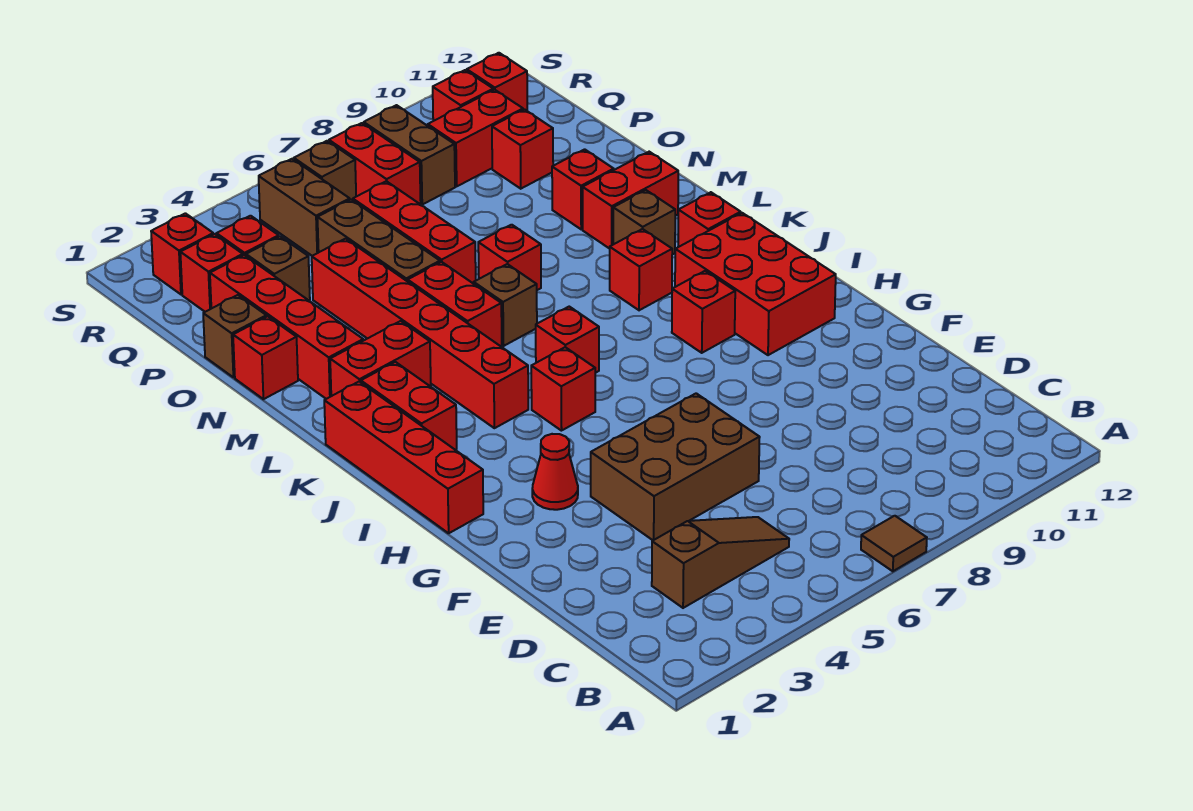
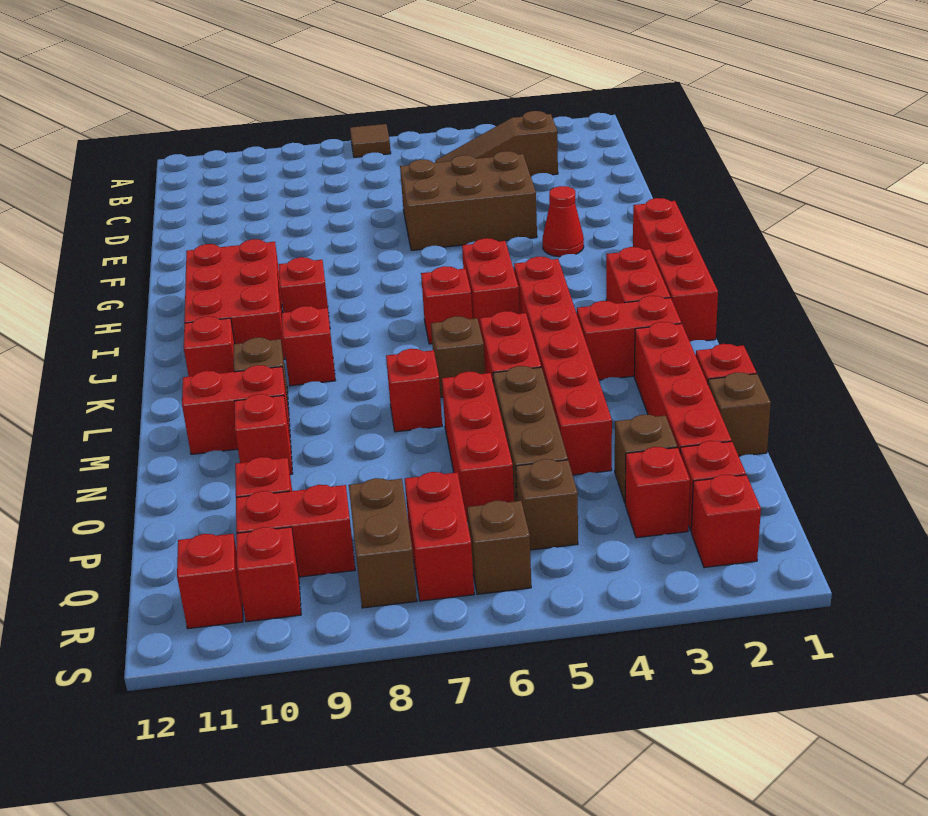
red brick I5 level 1 -> red brick I5:J5 level 1
brown brick Q5:R5 level 1 -> brown brick Q5 level 1

